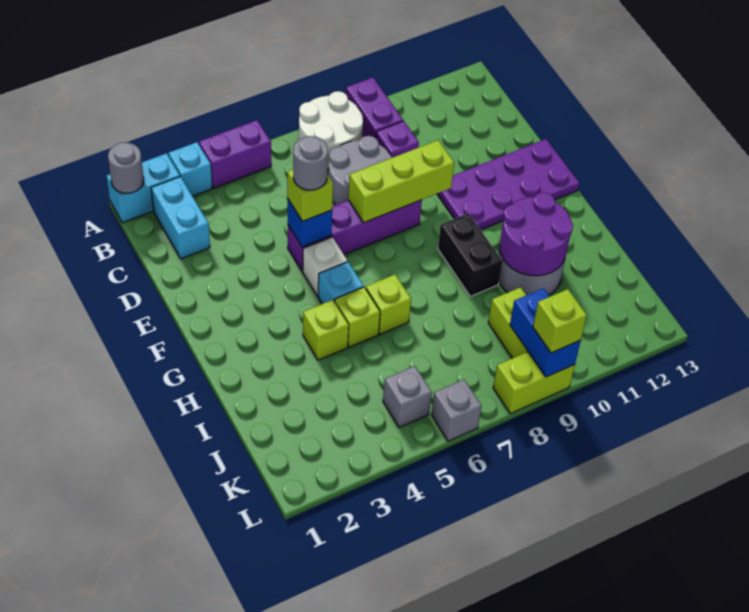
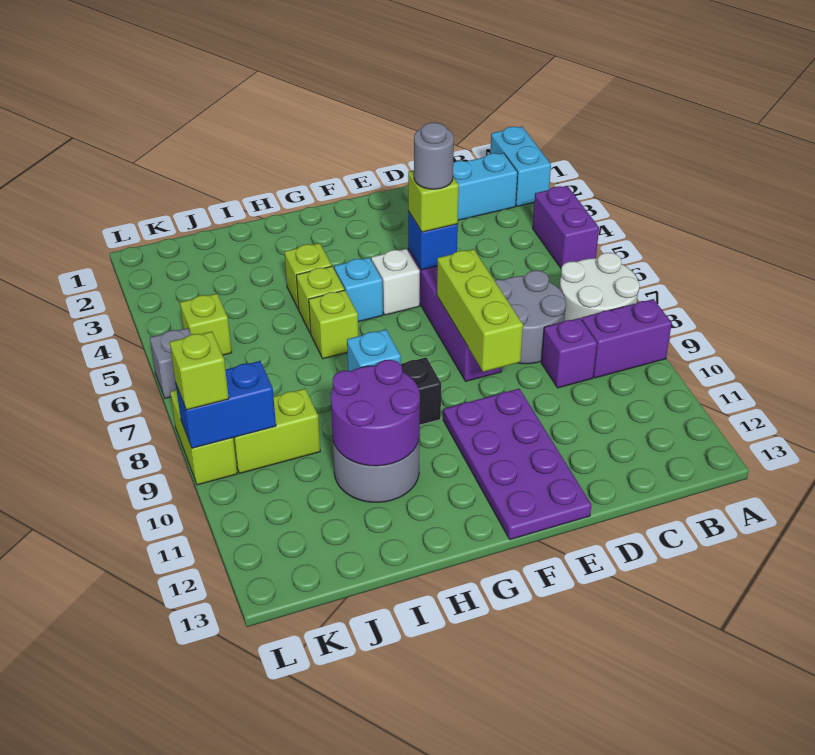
grey round brick A1 level 2 -> none
cyan brick A3 level 1 -> cyan brick H9 level 2
grey brick K5 level 1 -> lime brick K5 level 1

